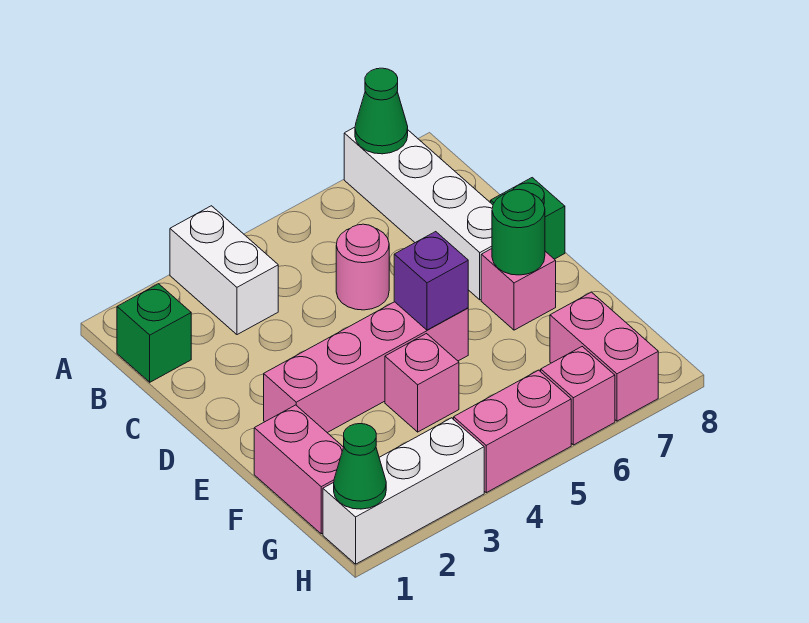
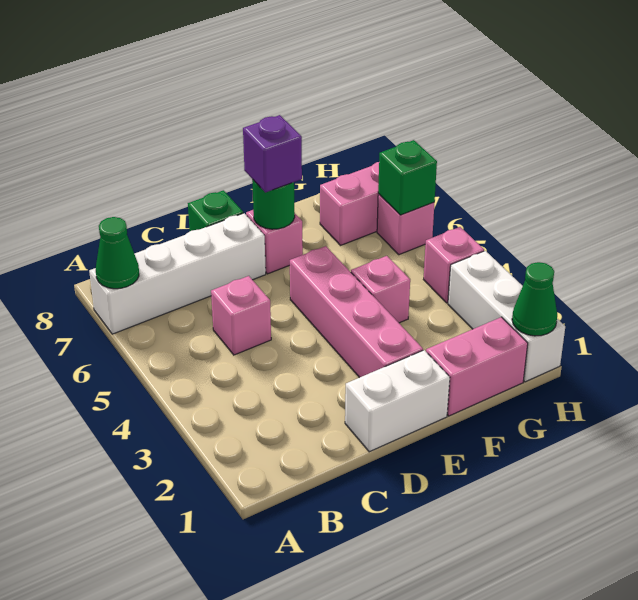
white brick A3:B3 level 1 -> white brick D1:E1 level 1
green brick B1 level 1 -> green brick H6 level 2
pink round brick C5 level 1 -> pink brick C5 level 1
purple brick E5 level 2 -> purple brick E7 level 3
pink brick H4:H5 level 1 -> pink brick H4 level 1

